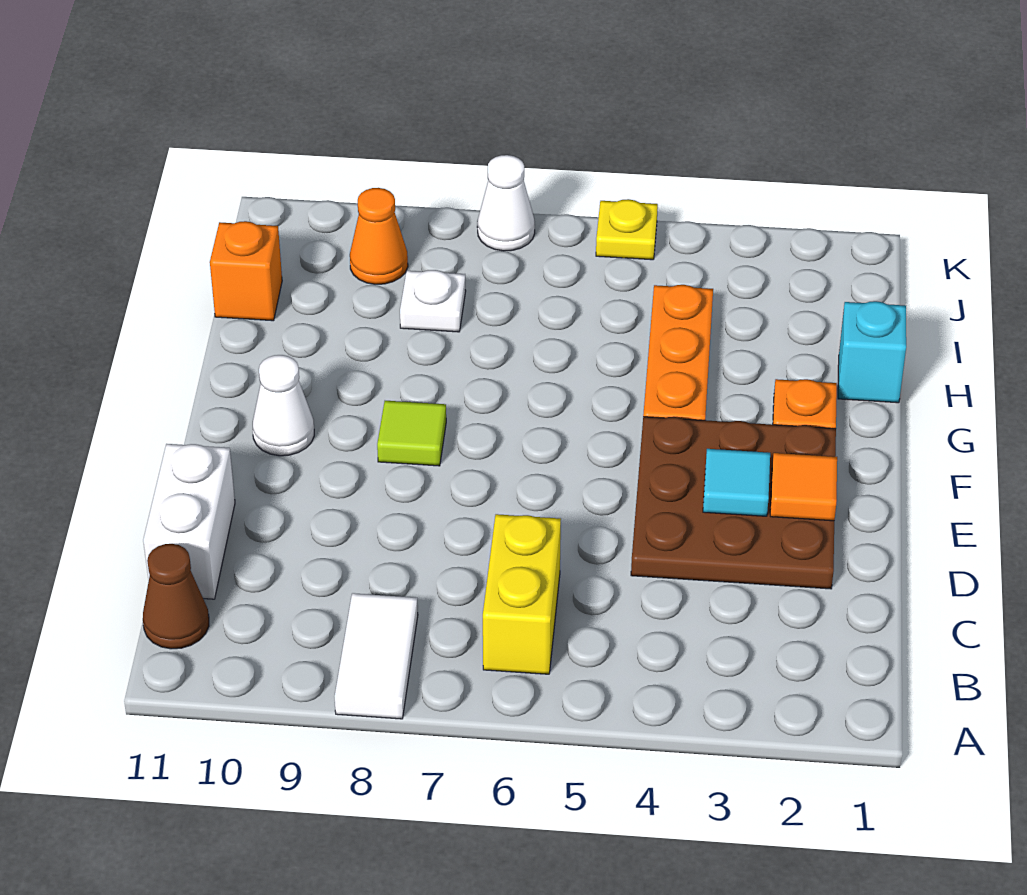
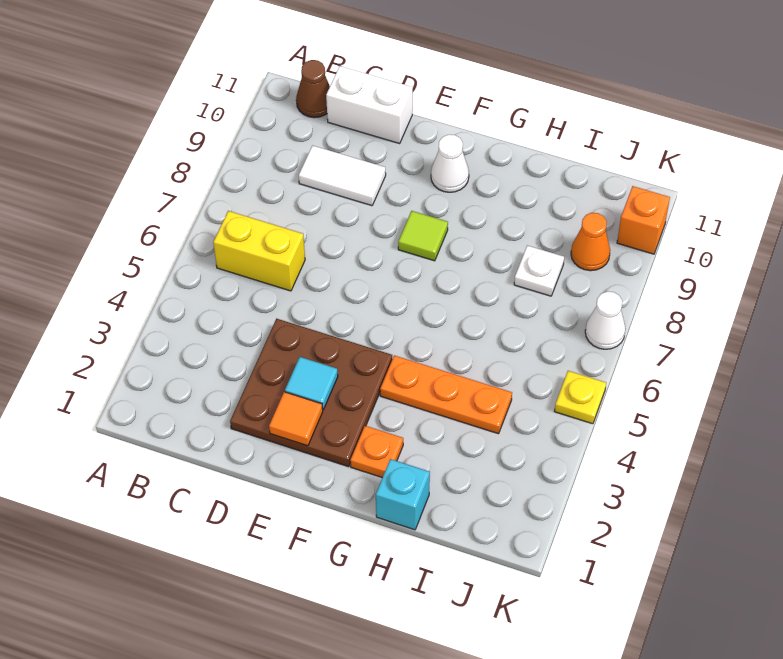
white tile A8:B8 level 1 -> white tile C9:D9 level 1
orange brick I11 level 1 -> orange brick K10 level 1

